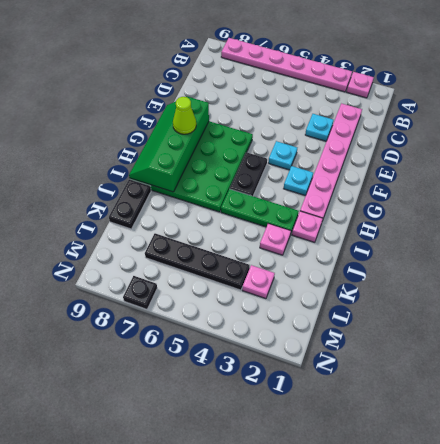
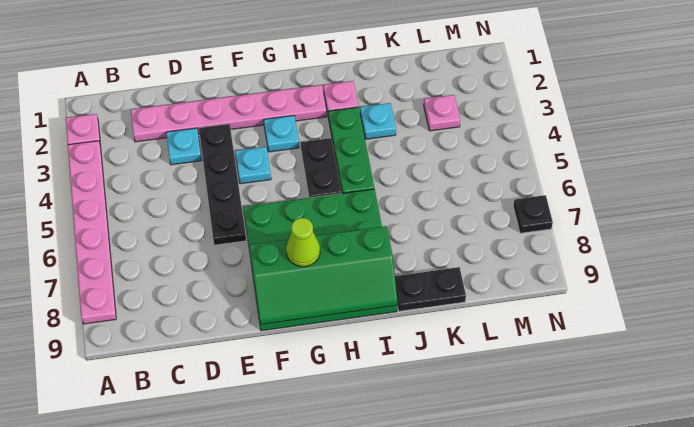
black plate G5:H5 level 1 -> black plate H4:H5 level 1
pink plate J3 level 1 -> cyan plate J3 level 1
black plate L4:L7 level 1 -> black plate E3:E6 level 1

